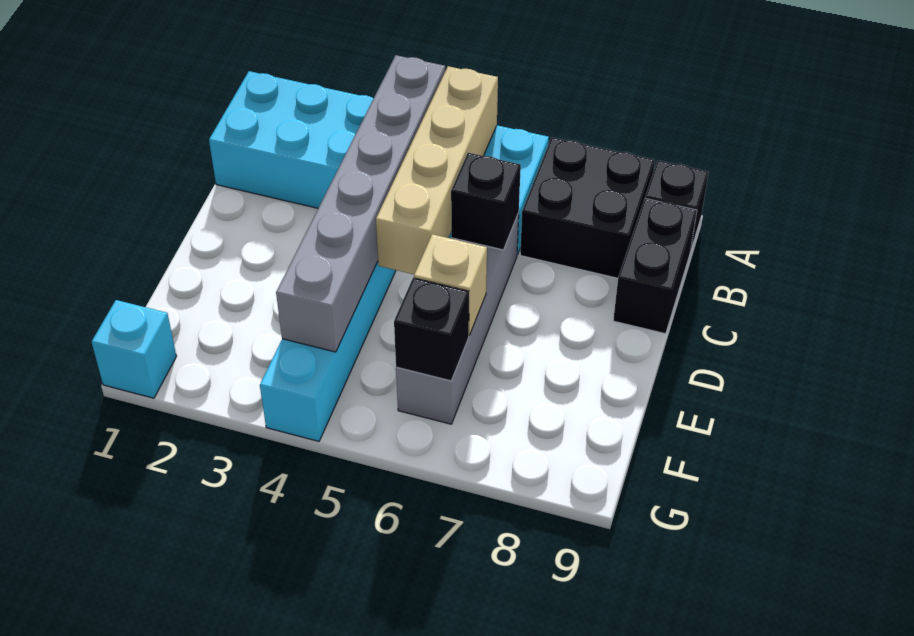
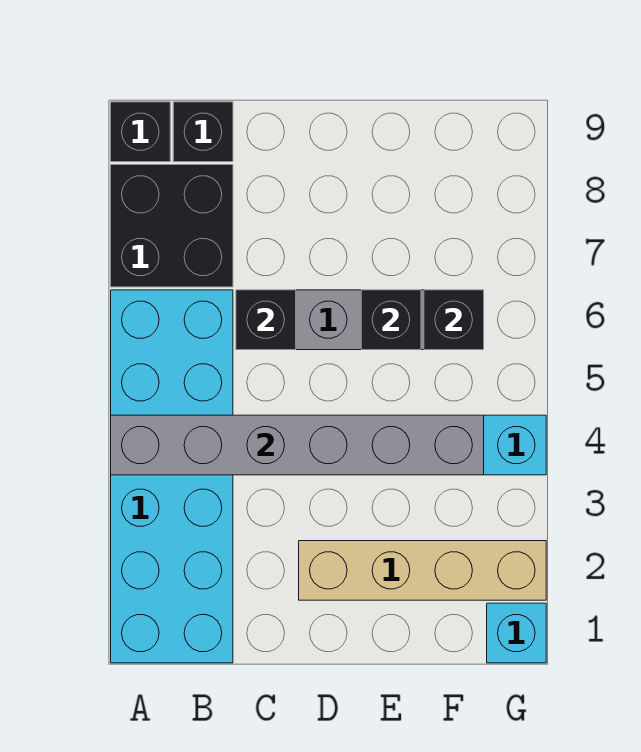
tan brick A5:D5 level 2 -> tan brick D2:G2 level 1
black brick B9:C9 level 1 -> black brick B9 level 1
tan brick E6 level 2 -> black brick E6 level 2

